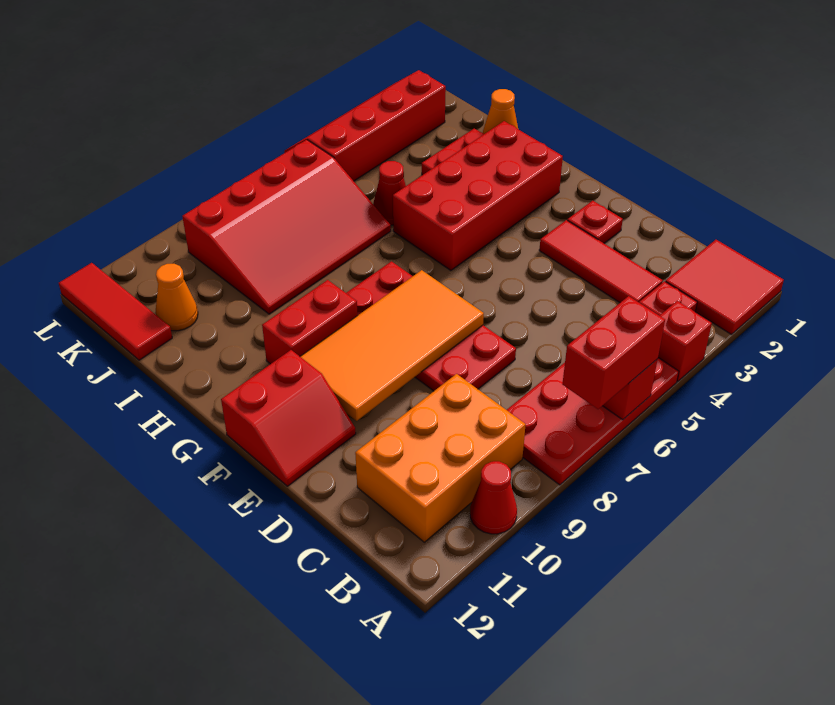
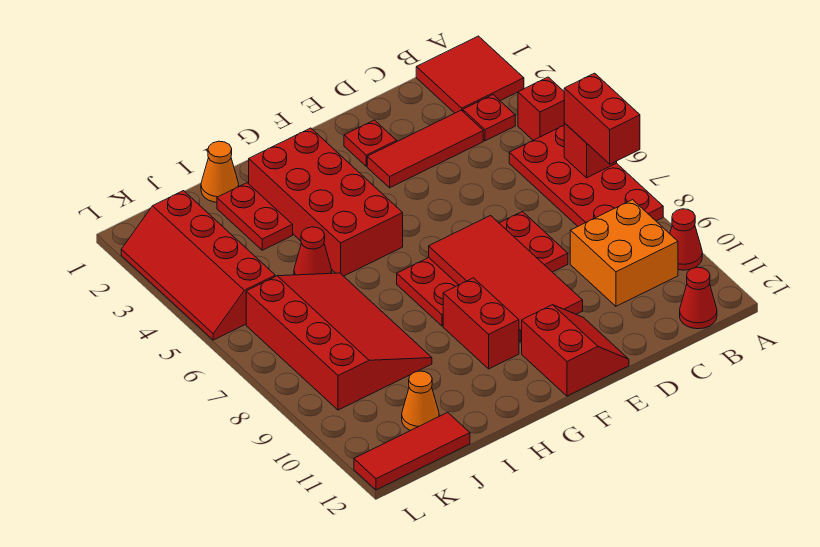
orange brick B9:C11 level 1 -> orange brick B9:C10 level 1
none -> red cone B12 level 1
orange tile E7:F10 level 2 -> red tile E7:F10 level 2

